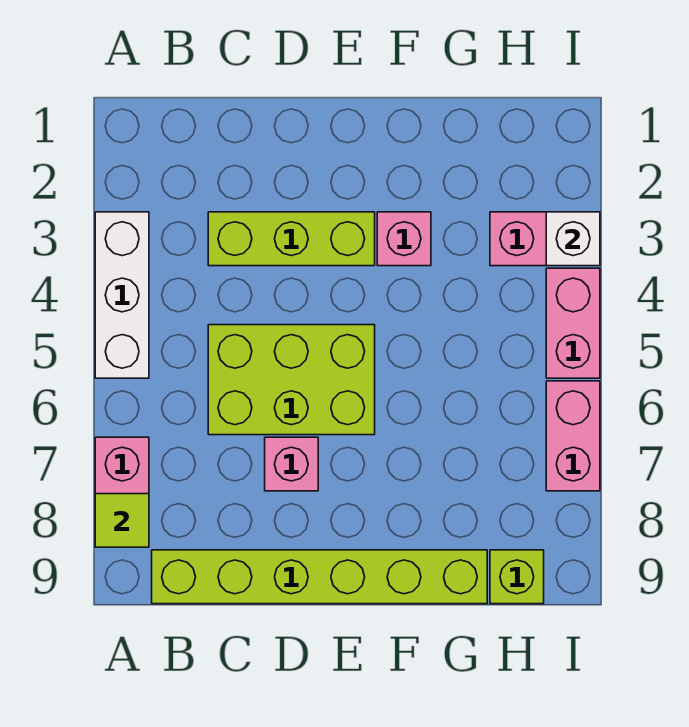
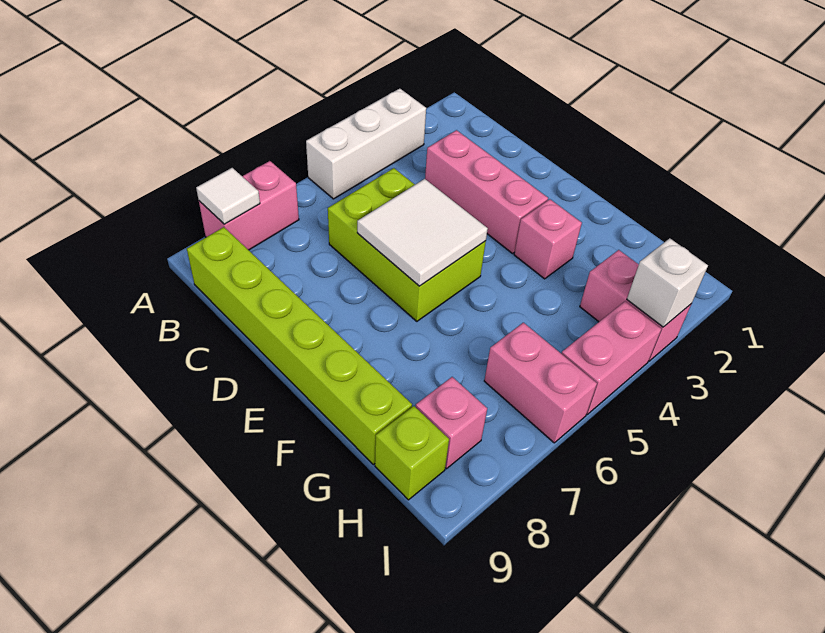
lime tile A8 level 2 -> white tile A8 level 2
lime brick C3:E3 level 1 -> pink brick C3:E3 level 1
none -> white tile D5:E6 level 2
pink brick D7 level 1 -> pink brick H8 level 1
pink brick I6:I7 level 1 -> pink brick H6:I6 level 1

